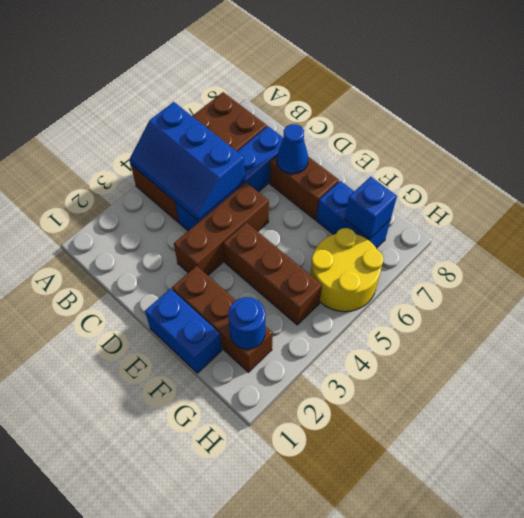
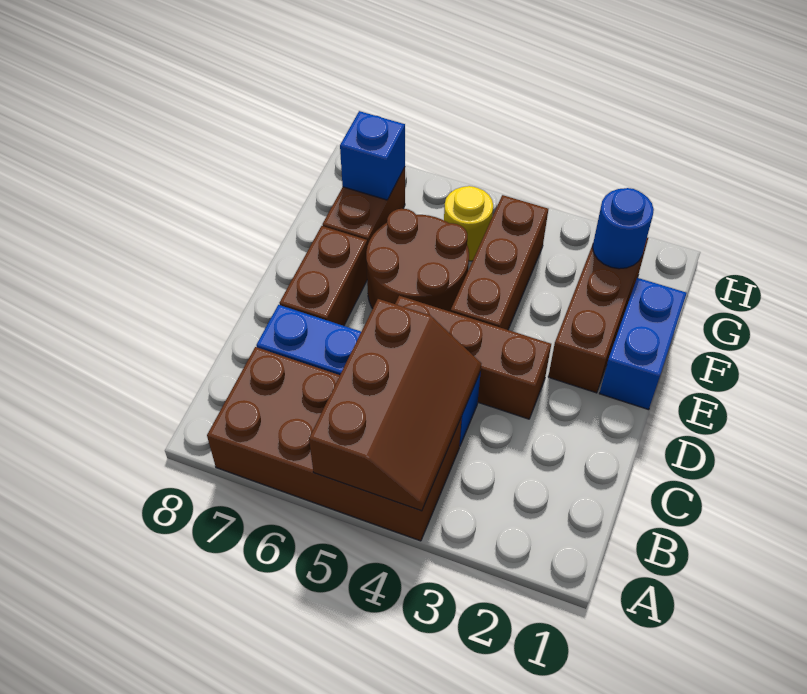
blue slope A4:C5 level 2 top 5 -> brown slope A4:C5 level 2 top 5
blue cone D7 level 2 -> none
none -> brown round brick E5:F6 level 1
blue brick F7:G7 level 1 -> brown brick F7:G7 level 1
yellow round brick G5:H6 level 1 -> yellow round brick G5 level 1

